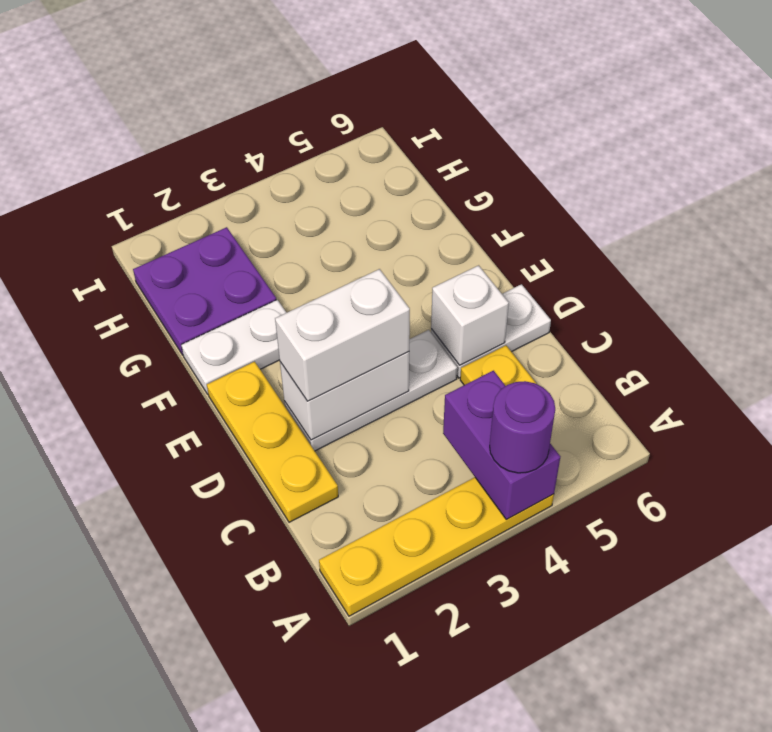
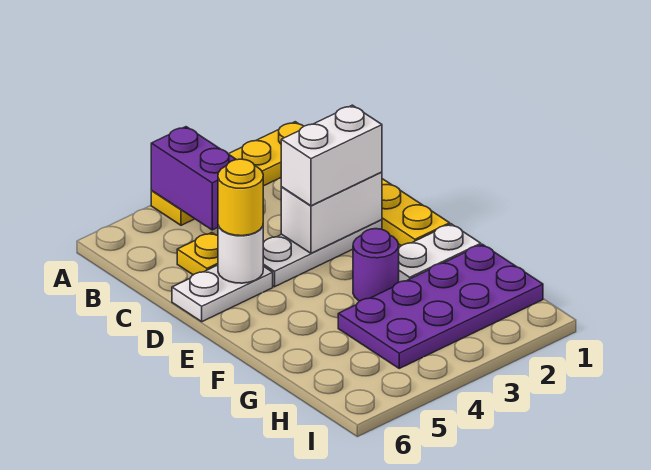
purple round brick A4 level 3 -> purple round brick F3 level 1
white brick D5 level 2 -> white round brick D5 level 2
none -> yellow round brick D5 level 3
purple plate G1:H2 level 1 -> purple plate G1:H4 level 1

